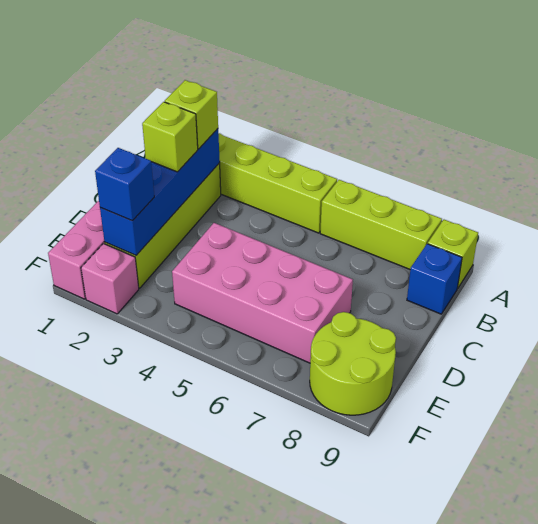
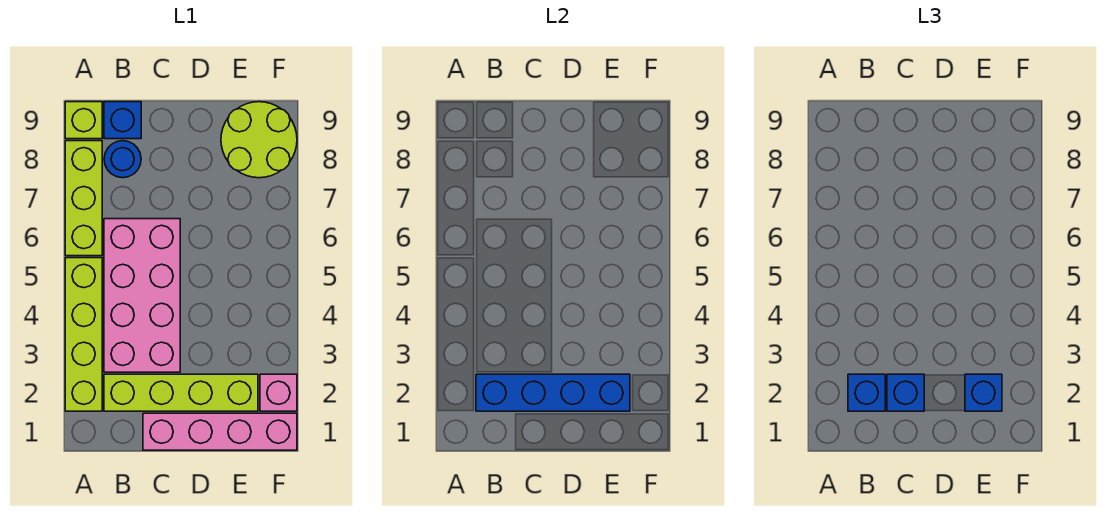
lime brick B2 level 3 -> blue brick B2 level 3
none -> blue round brick B8 level 1
lime brick C2 level 3 -> blue brick C2 level 3
pink brick D4:E7 level 1 -> pink brick B3:C6 level 1

